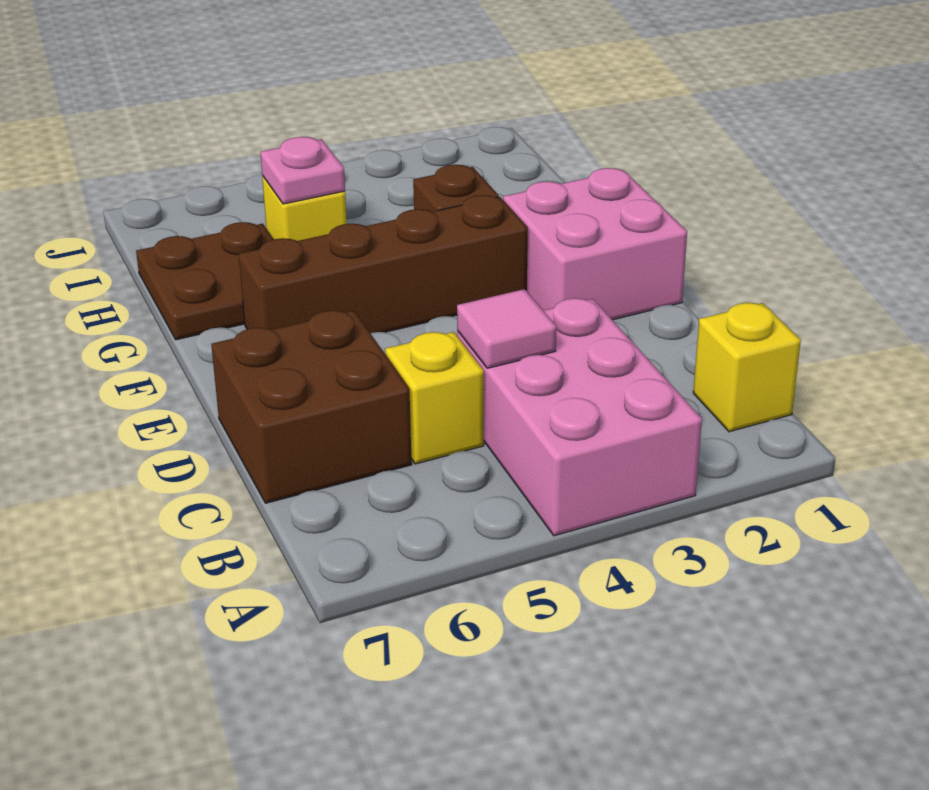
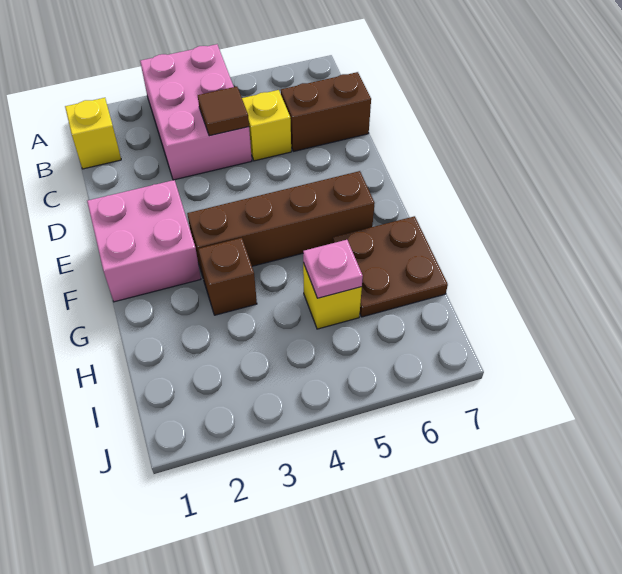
pink tile C4 level 2 -> brown tile C4 level 2
brown brick C6:D7 level 1 -> brown brick C6:C7 level 1

